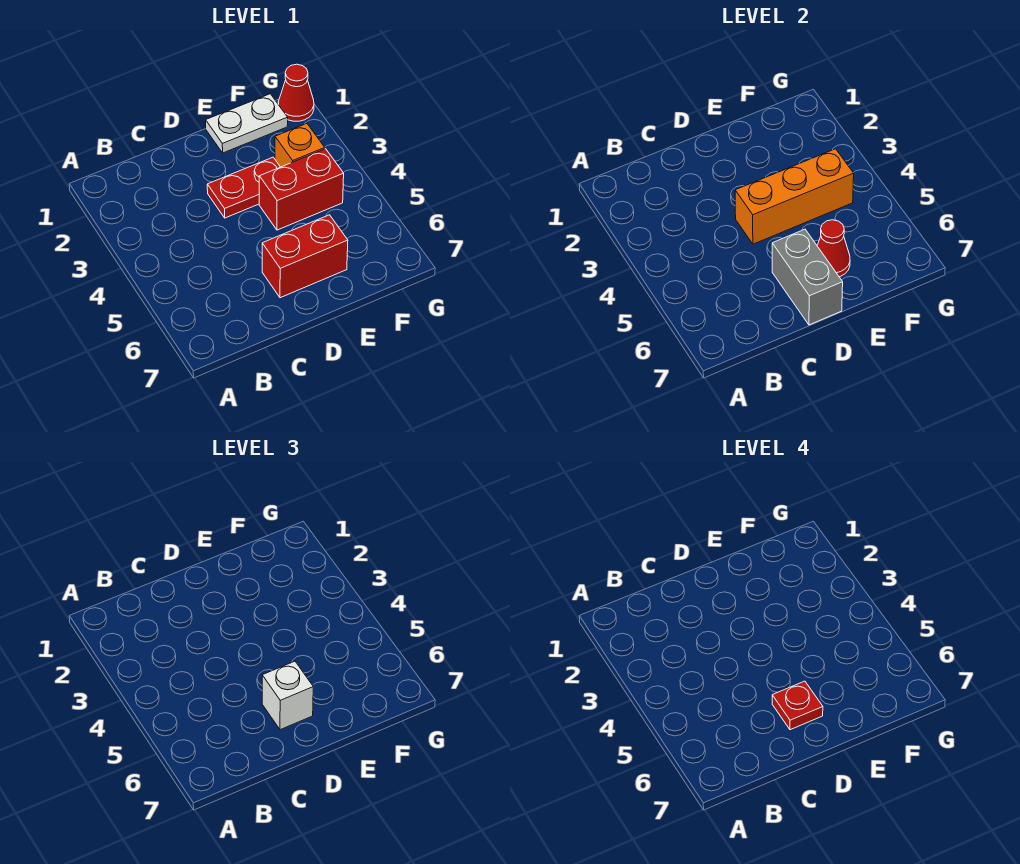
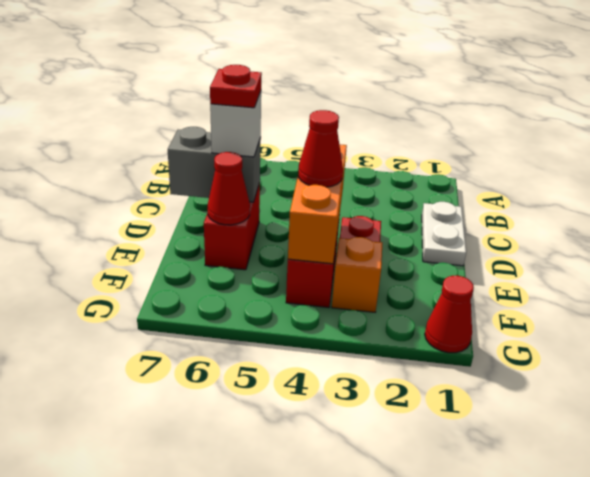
white plate E1:F1 level 1 -> white plate C1:D1 level 1
none -> red cone E4 level 3

